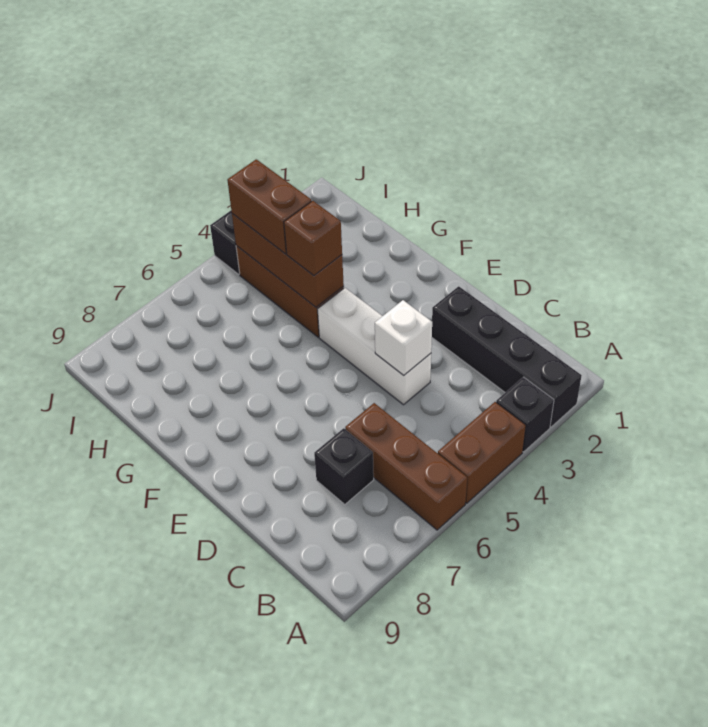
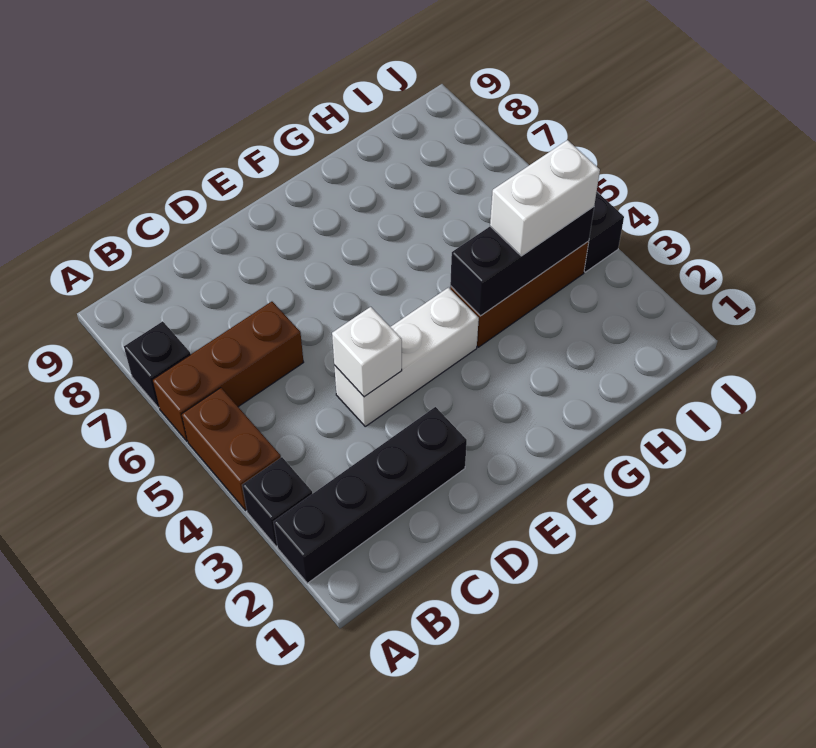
black brick C7 level 1 -> black brick A7 level 1
brown brick G4:I4 level 2 -> black brick G4:I4 level 2
brown brick G4 level 3 -> none
brown brick H4:I4 level 3 -> white brick H4:I4 level 3

